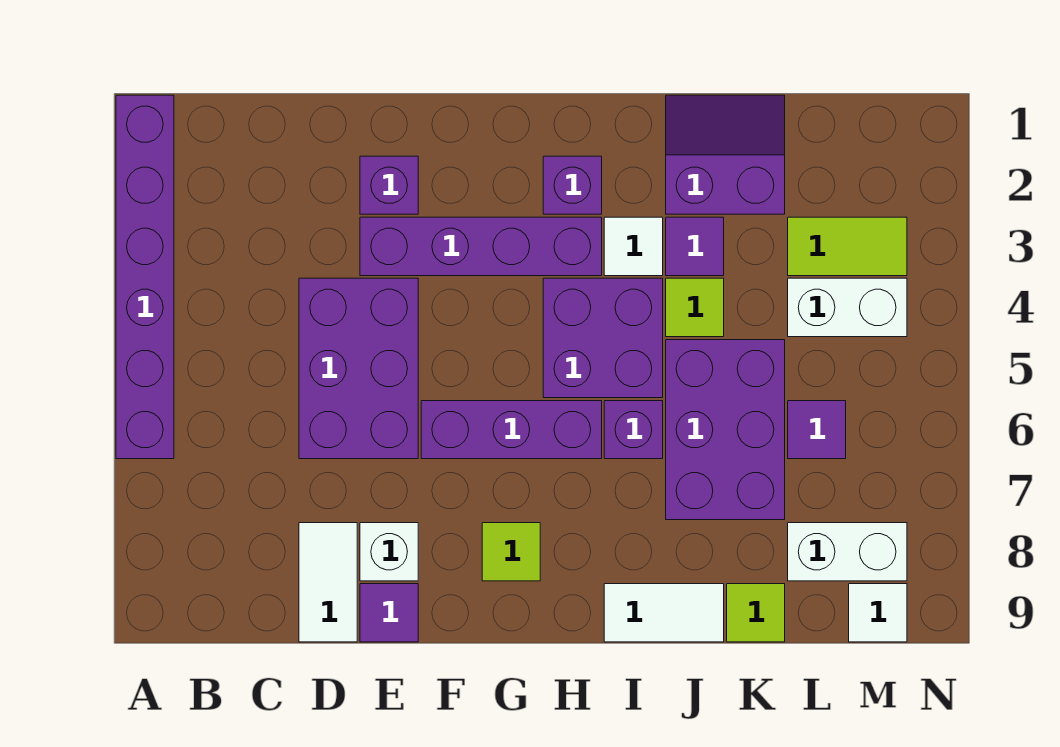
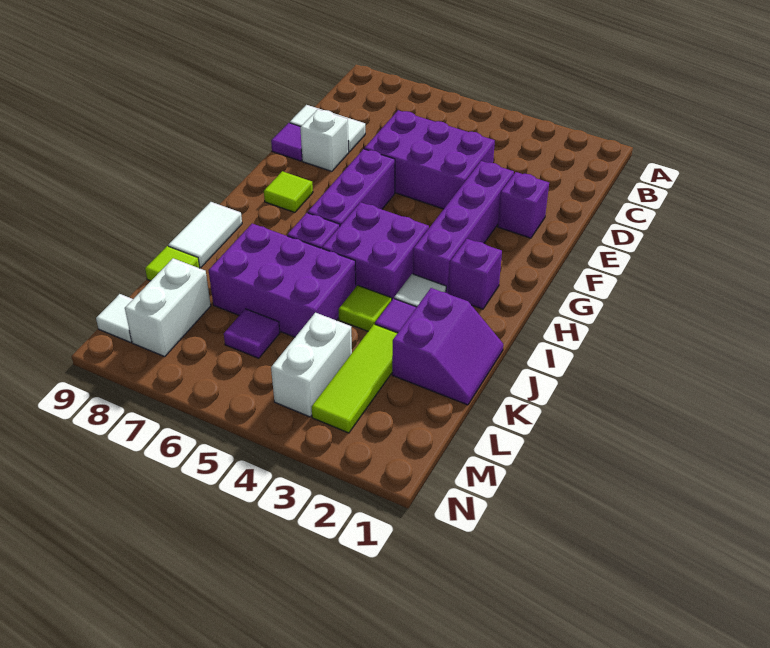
purple brick A1:A6 level 1 -> none
lime tile L3:M3 level 1 -> lime tile K3:M3 level 1

